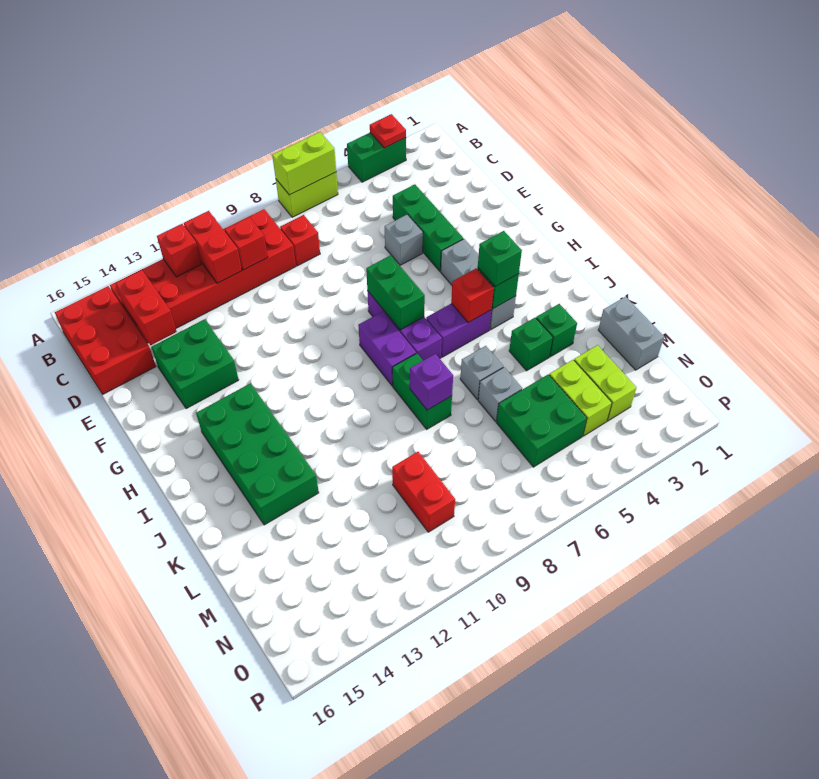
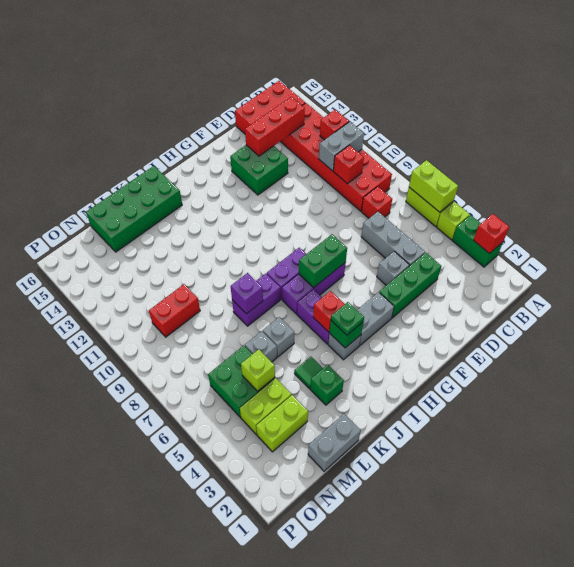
red plate A3 level 2 -> red brick A3 level 2
none -> lime brick A5 level 1
red brick B11:C11 level 2 -> grey brick B11:C11 level 2
red brick C14:D14 level 2 -> red brick C14:E14 level 2
none -> grey brick D5:D7 level 1
green brick H13:K14 level 1 -> green brick J15:M16 level 1
green brick I4 level 3 -> green plate I4 level 3
green brick J8:K8 level 1 -> purple brick J8:K8 level 1
green brick K4 level 1 -> green tile K4 level 1
none -> lime brick M5 level 2

